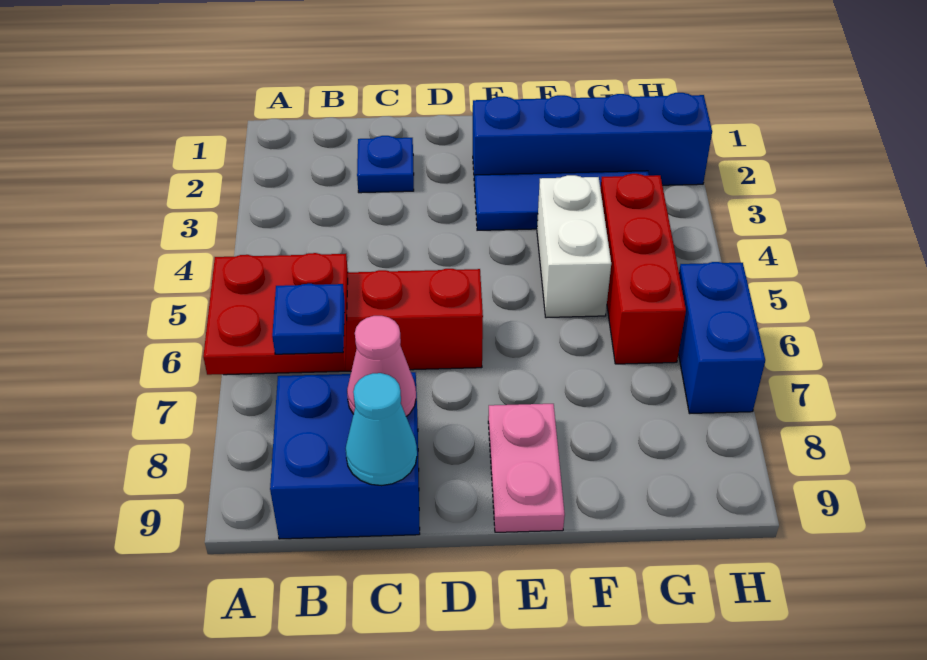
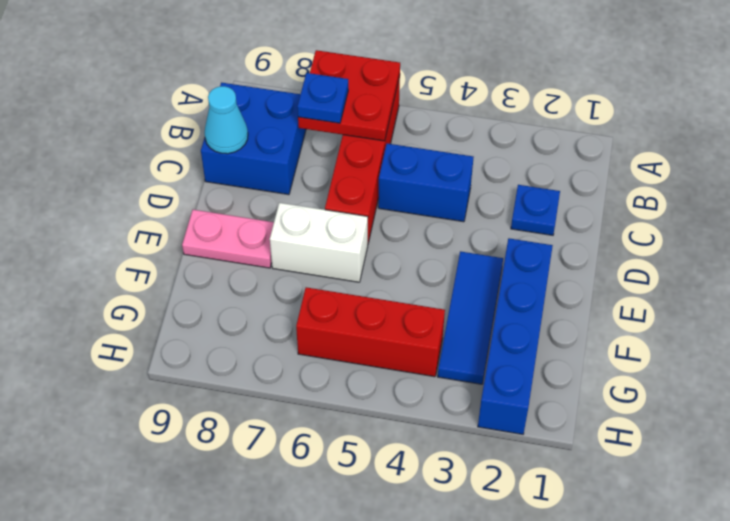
pink cone C8 level 2 -> none
white brick F4:F5 level 1 -> white brick E6:E7 level 1
blue brick H6:H7 level 1 -> blue brick C4:C5 level 1

